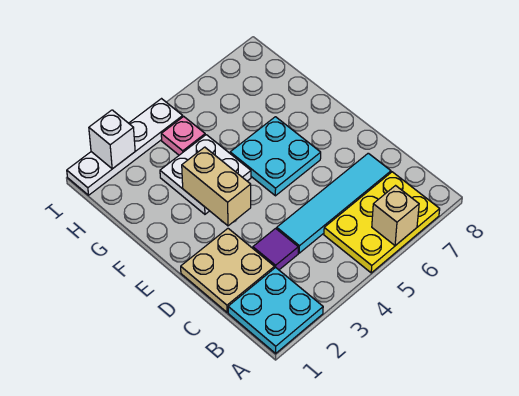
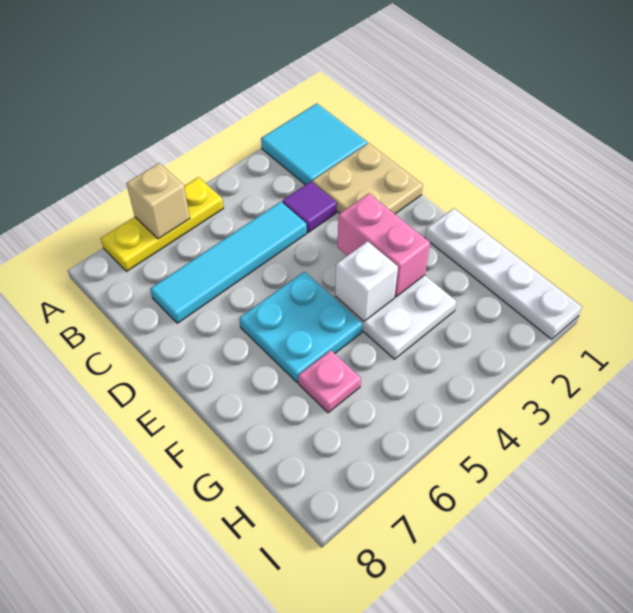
cyan plate A1:B2 level 1 -> cyan tile A1:B2 level 1
yellow plate A5:B7 level 1 -> yellow plate A5:A7 level 1
tan brick E3:F3 level 2 -> pink brick E3:F3 level 2
pink plate H4 level 1 -> pink plate G6 level 1
white plate I1:I4 level 1 -> white plate F1:I1 level 1
white brick I2 level 2 -> white brick F4 level 2

